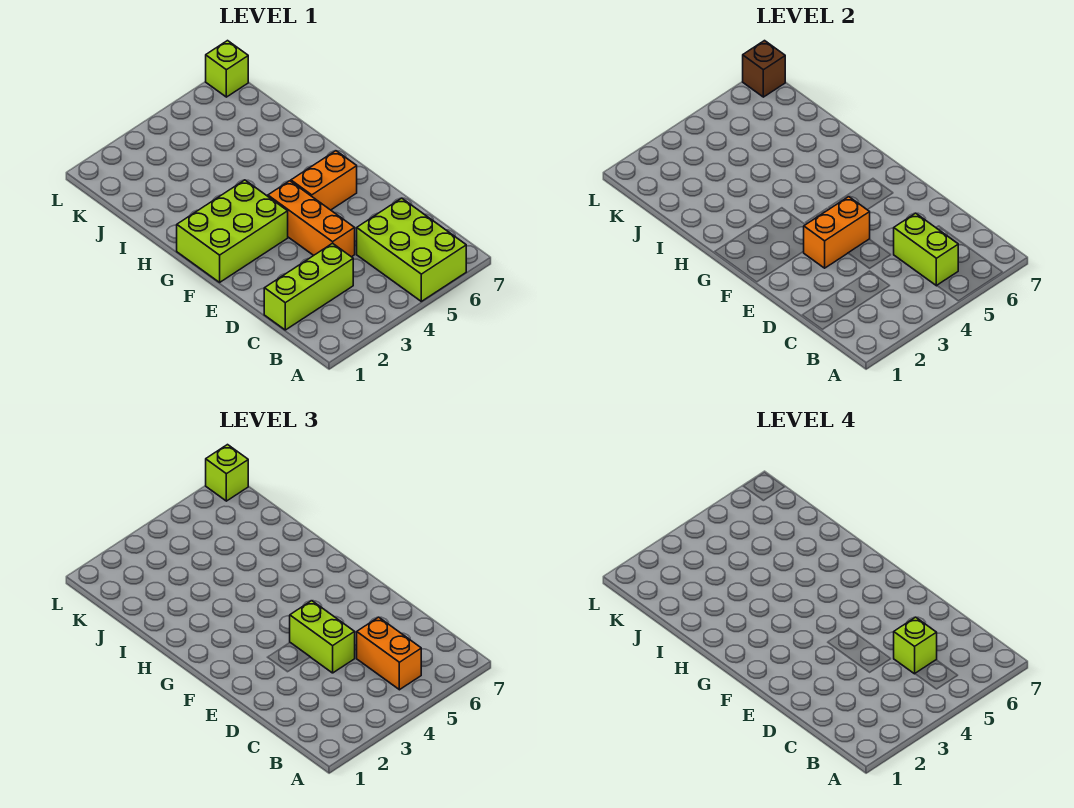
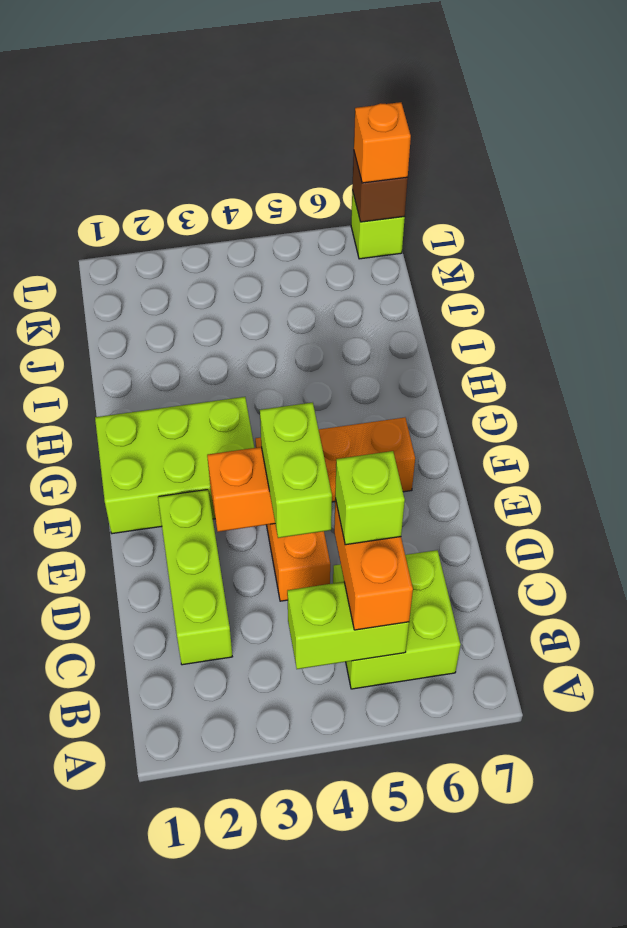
lime brick A5:C6 level 1 -> lime brick B5:C6 level 1
lime brick B5:C5 level 2 -> lime brick B4:B5 level 2
lime brick C1:C3 level 1 -> lime brick C2:E2 level 1
lime brick L7 level 3 -> orange brick L7 level 3

